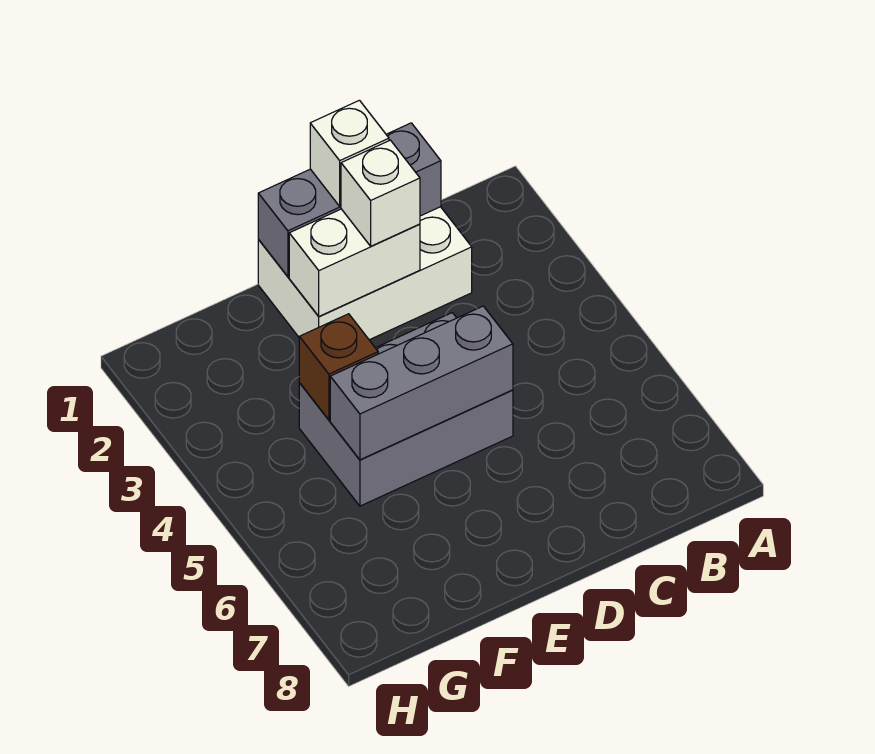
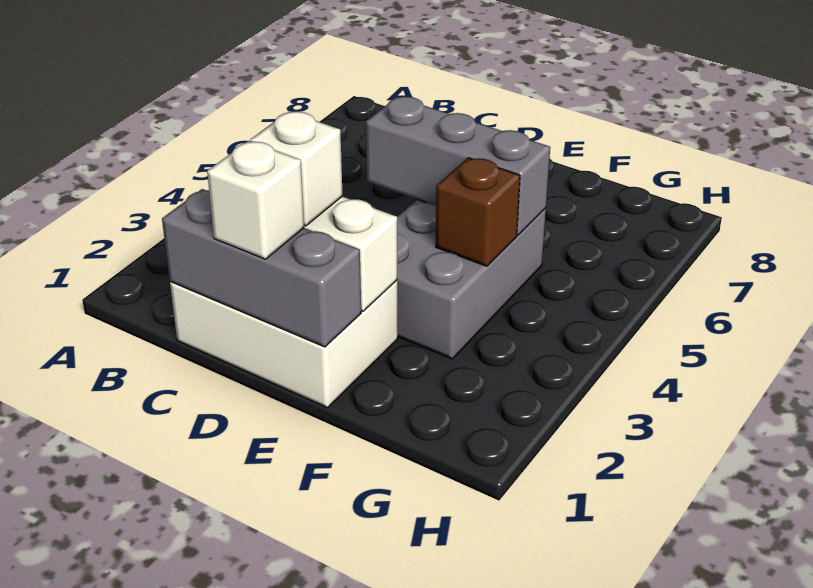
grey brick D4:F5 level 1 -> grey brick E3:F5 level 1

